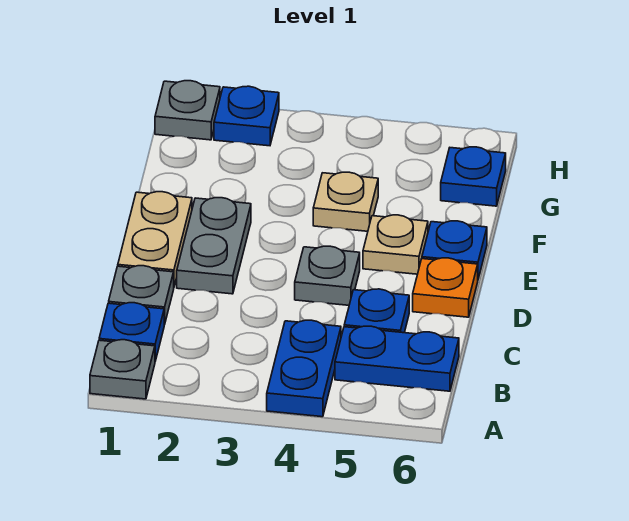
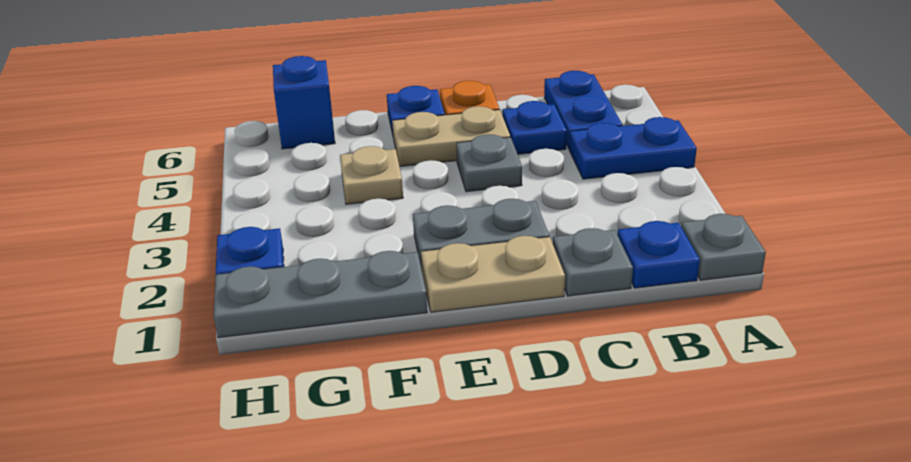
tan plate E5 level 1 -> tan plate D5:E5 level 1
blue plate G6 level 1 -> blue brick G6 level 1
grey plate H1 level 1 -> grey plate F1:H1 level 1

